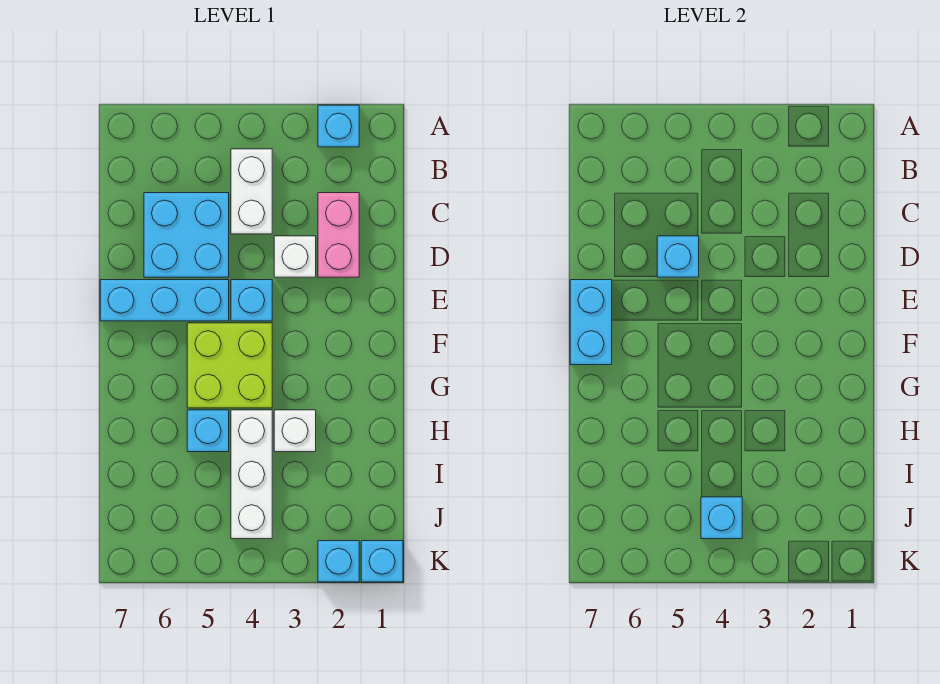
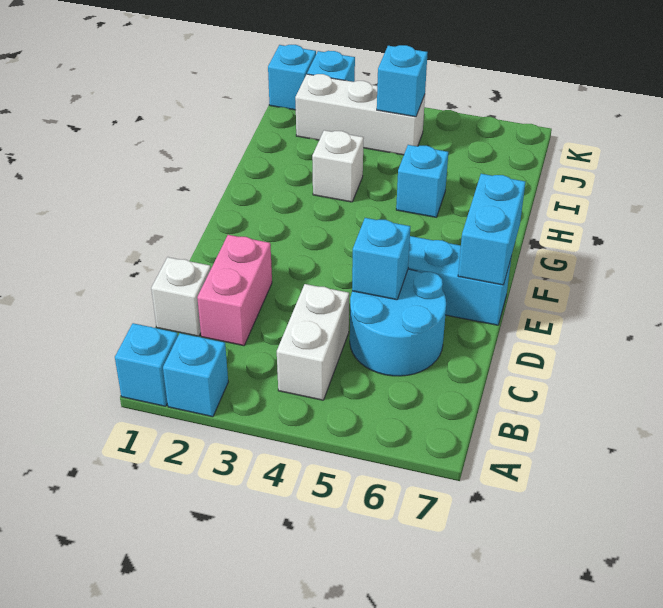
cyan brick C5:D6 level 1 -> cyan round brick C5:D6 level 1
white brick D3 level 1 -> white brick C1 level 1
cyan brick E4 level 1 -> cyan brick A1 level 1
lime brick F4:G5 level 1 -> none
white brick H4:J4 level 1 -> white brick J2:J4 level 1

